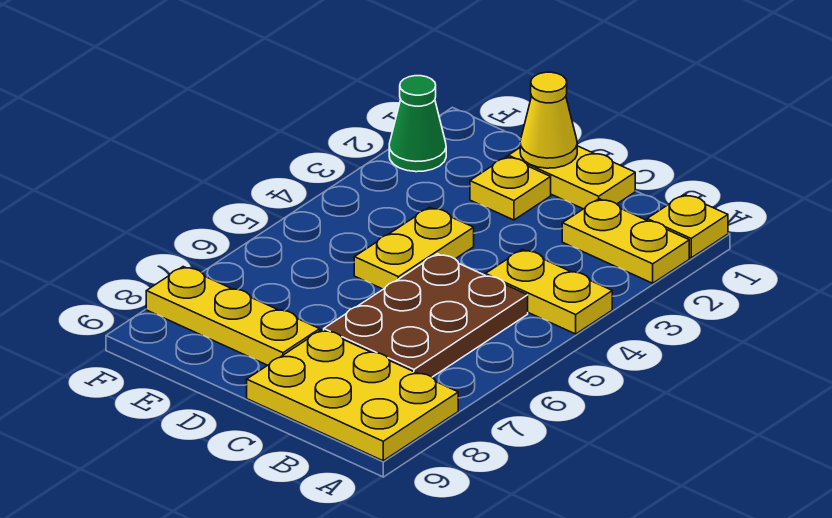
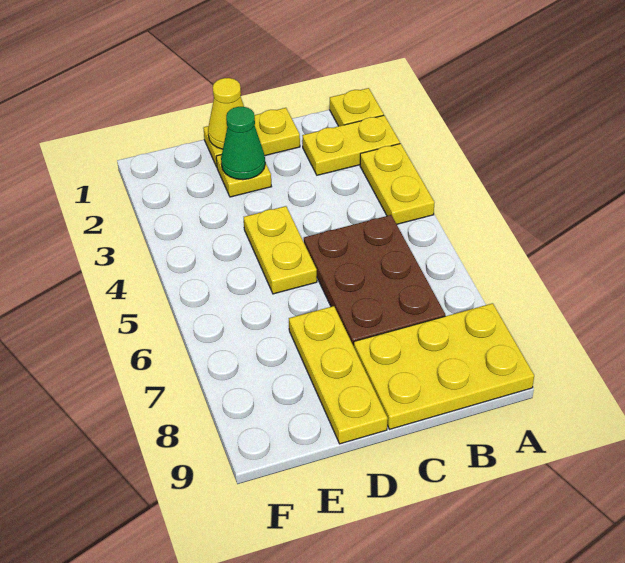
yellow plate A4:B4 level 1 -> yellow plate A3:A4 level 1
yellow plate D8:F8 level 1 -> yellow plate D7:D9 level 1
green cone F2 level 1 -> green cone D2 level 2

